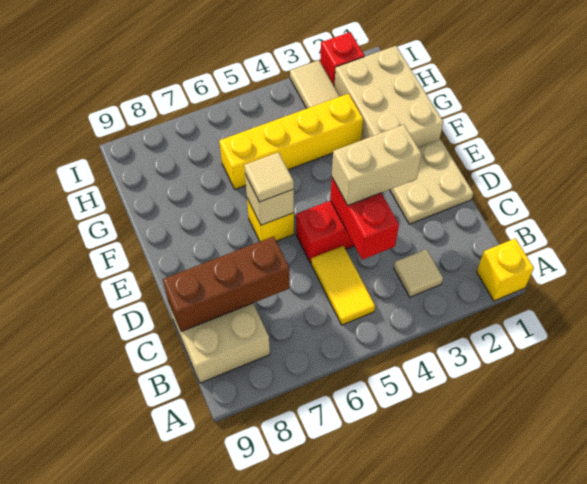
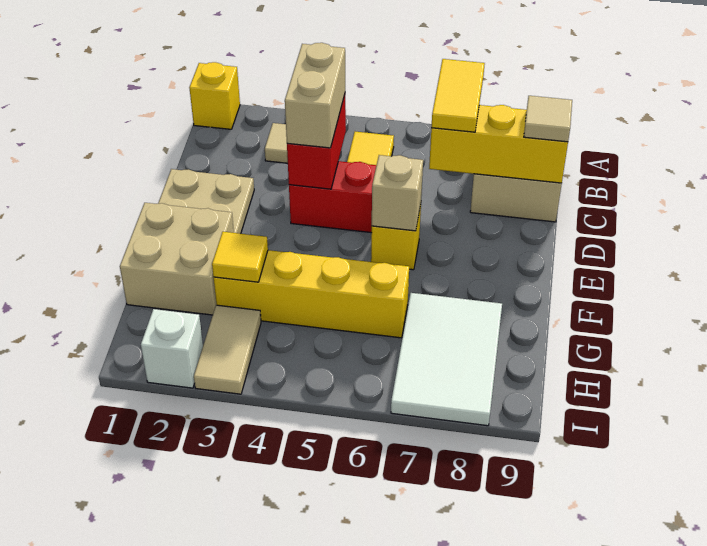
none -> yellow tile B7:C7 level 3
brown brick C7:C9 level 2 -> yellow brick C7:C9 level 2
tan brick D3:D4 level 3 -> tan brick C4:D4 level 3
tan tile E6 level 3 -> tan tile C9 level 3
tan brick F1:H2 level 1 -> tan brick F1:G2 level 1
none -> yellow tile G3 level 2
none -> white tile G7:I8 level 1
red brick I2 level 1 -> white brick I2 level 1

